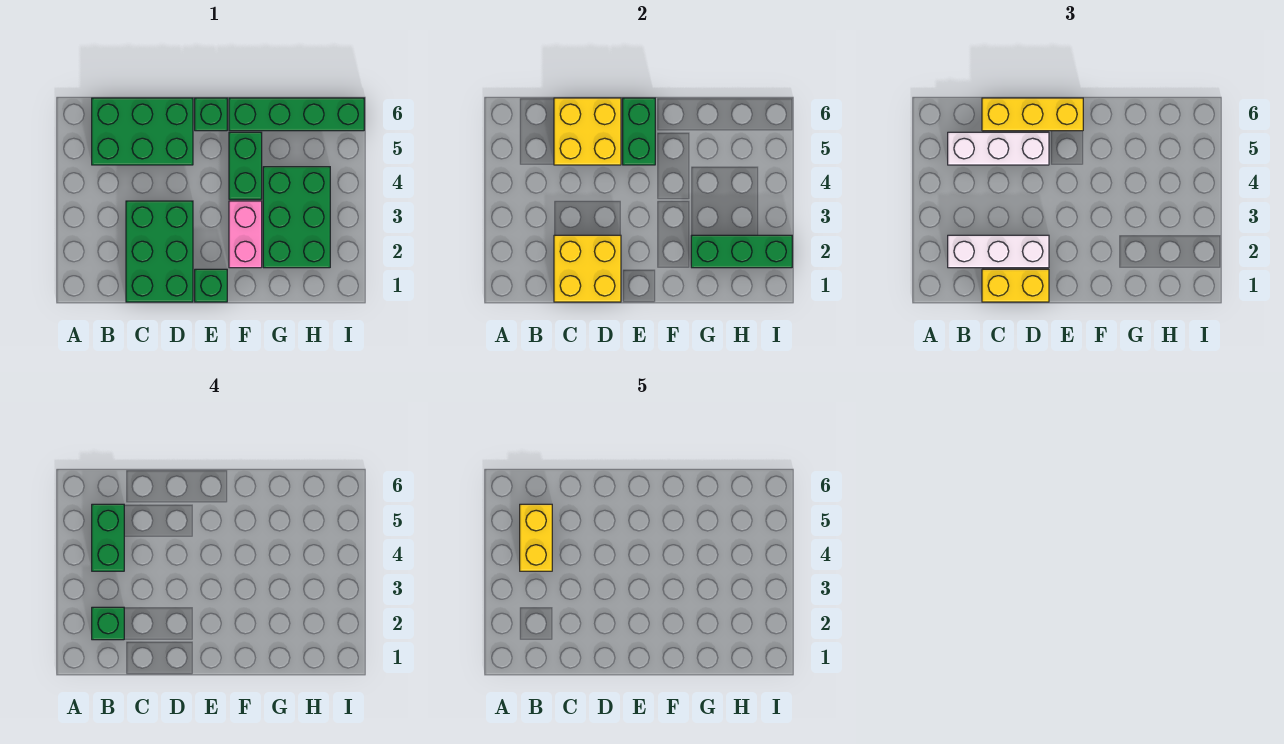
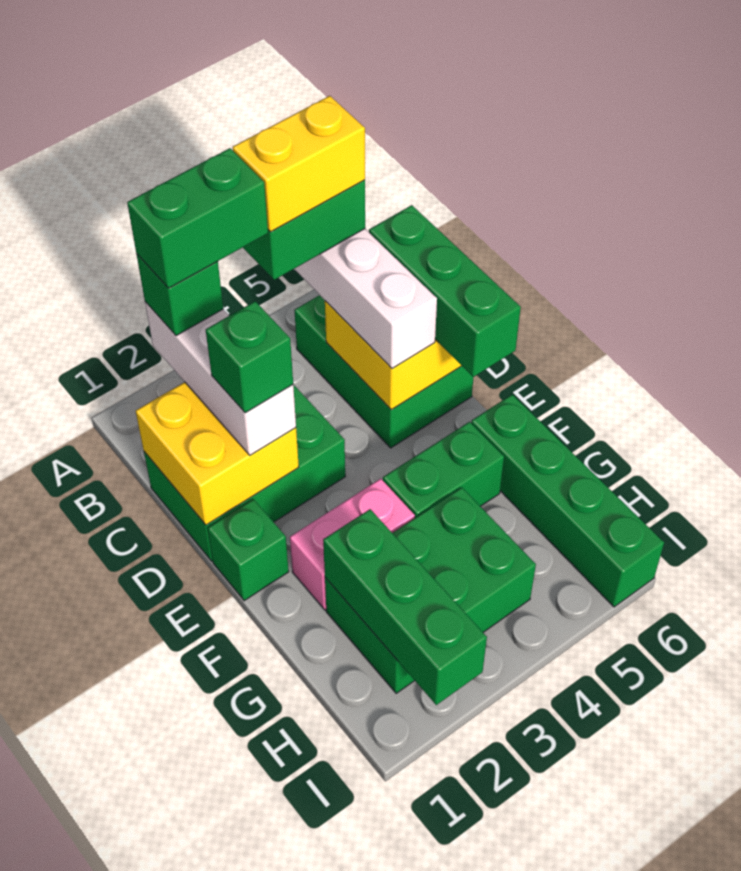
yellow brick C1:D1 level 3 -> none
yellow brick C6:E6 level 3 -> green brick C6:E6 level 3
green brick E5:E6 level 2 -> green brick B2:B3 level 5
green brick E6 level 1 -> green brick D2 level 4

